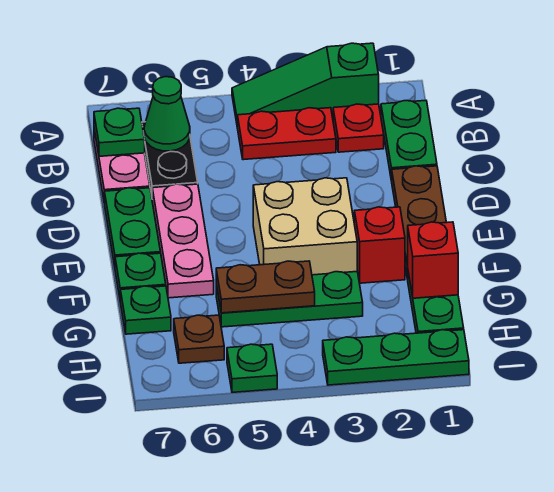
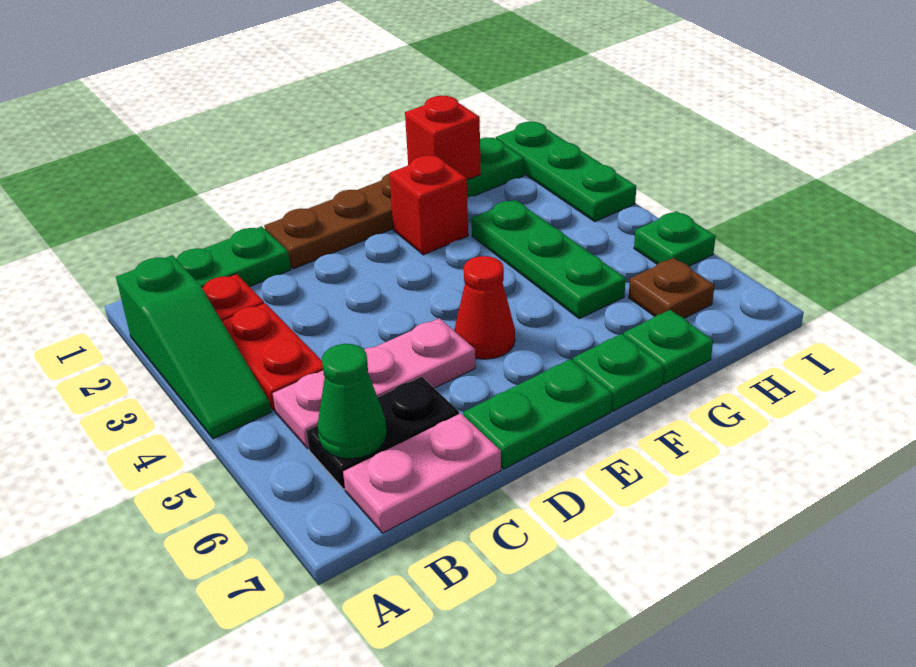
green plate B7 level 2 -> none
pink plate D6:F6 level 1 -> pink plate B5:D5 level 1
tan brick E3:F4 level 1 -> none
none -> red cone E5 level 1
brown plate G4:G5 level 2 -> none

